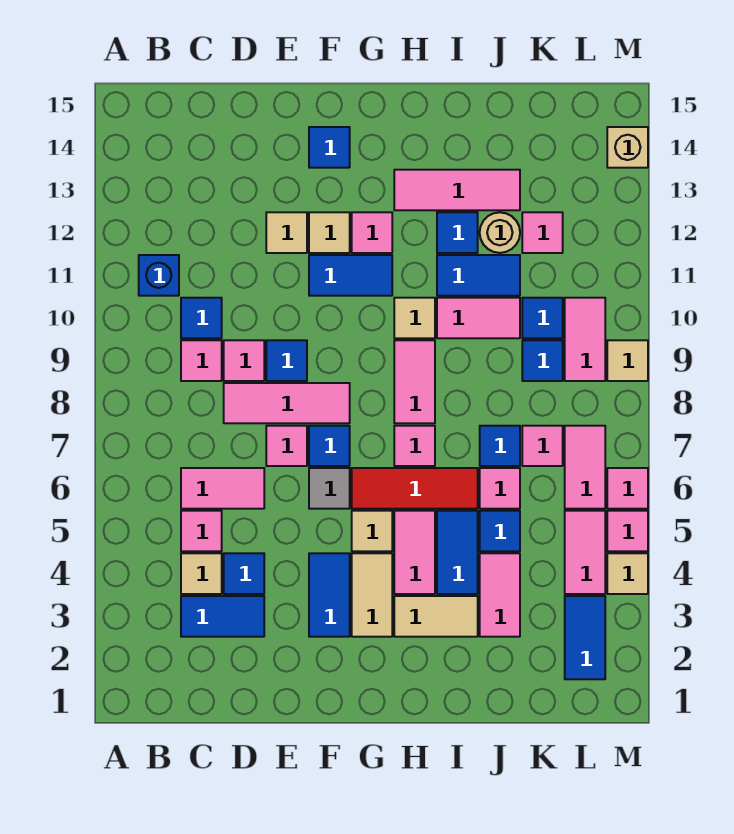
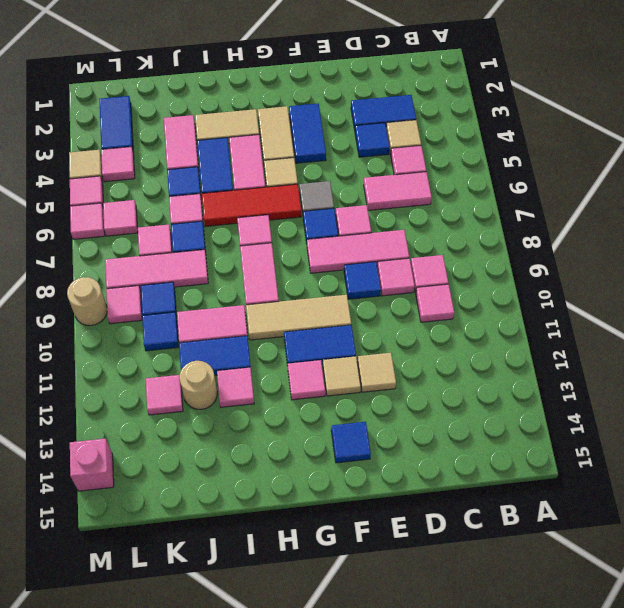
blue brick B11 level 1 -> none
blue tile C10 level 1 -> pink tile C10 level 1
tan tile H10 level 1 -> tan tile F10:H10 level 1
pink tile H13:J13 level 1 -> pink tile J8:L8 level 1
blue tile I12 level 1 -> pink tile I12 level 1
pink tile L4:L5 level 1 -> pink tile L4 level 1
pink tile L6:L7 level 1 -> pink tile L6 level 1
pink tile L9:L10 level 1 -> pink tile L9 level 1
tan tile M9 level 1 -> tan round brick M9 level 1
tan brick M14 level 1 -> pink brick M14 level 1

